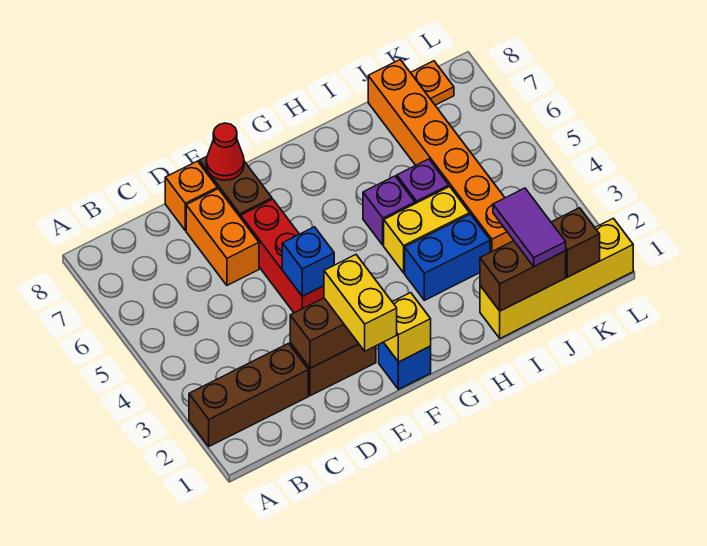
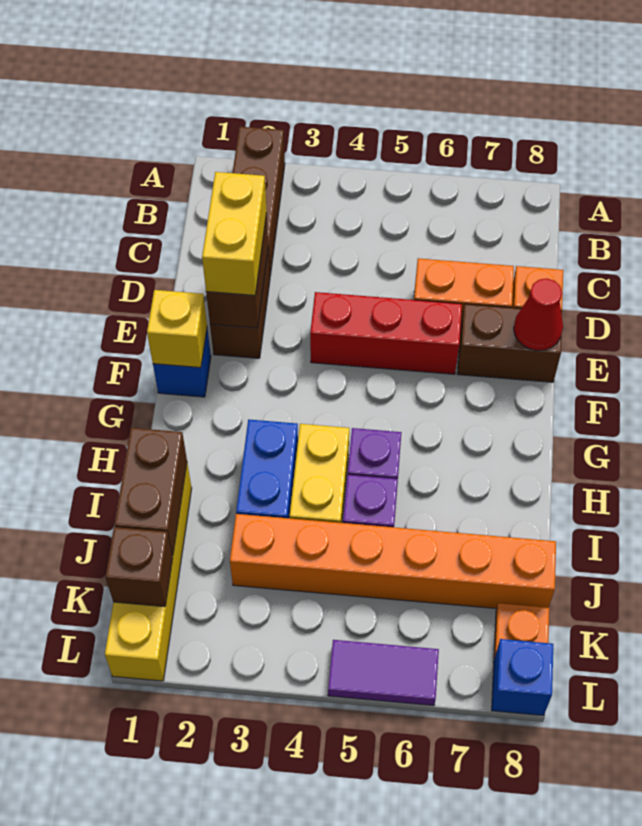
yellow brick E1:E2 level 3 -> yellow brick D2:E2 level 3
blue brick E4 level 2 -> blue brick L8 level 1
purple tile J1:J2 level 3 -> purple tile L5:L6 level 1

